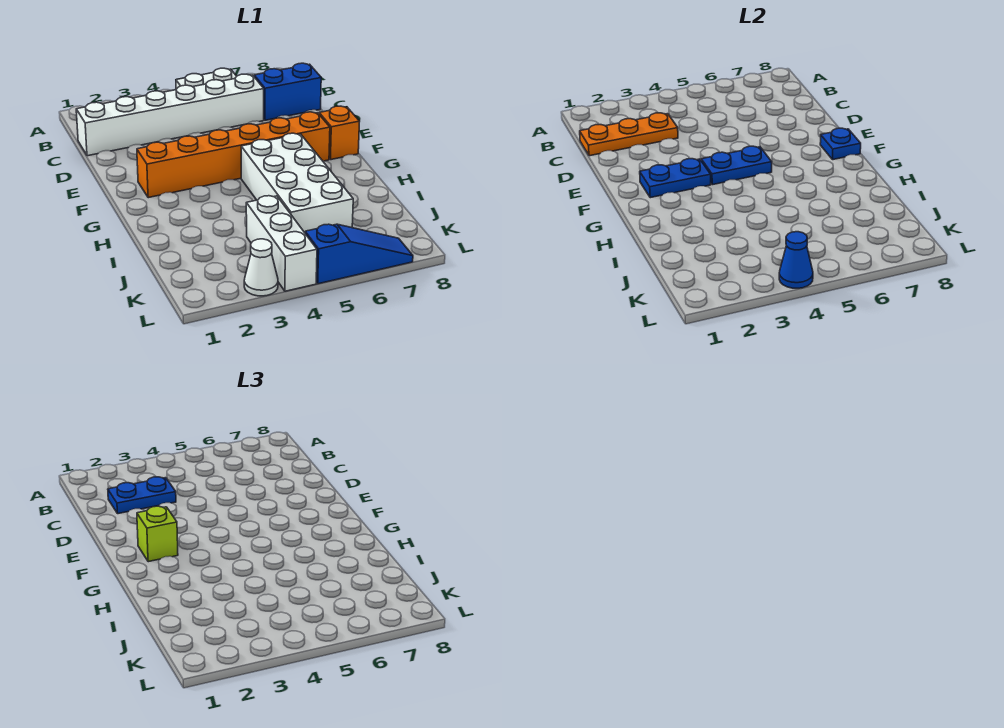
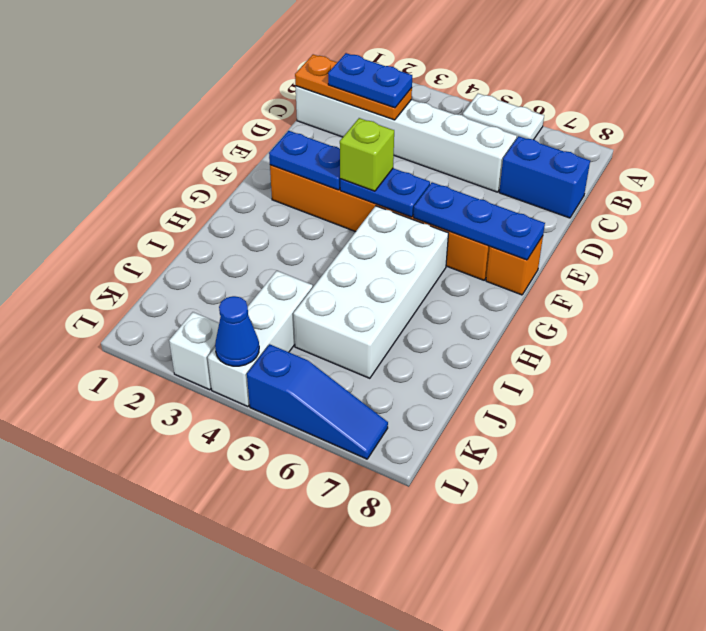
lime brick F2 level 3 -> lime brick F4 level 3
blue plate F8 level 2 -> blue plate F6:F8 level 2
white cone L3 level 1 -> white brick L3 level 1

